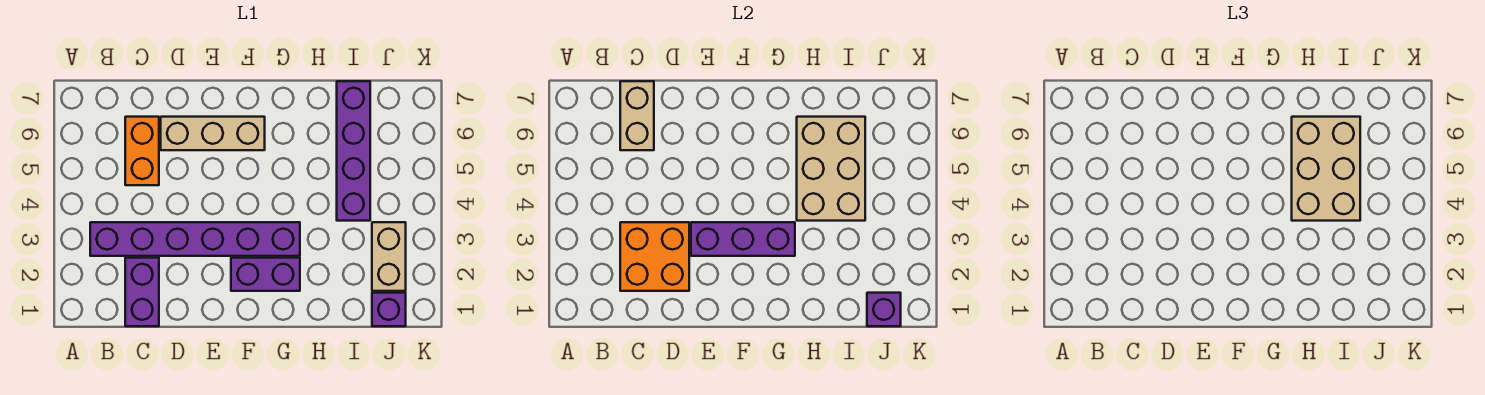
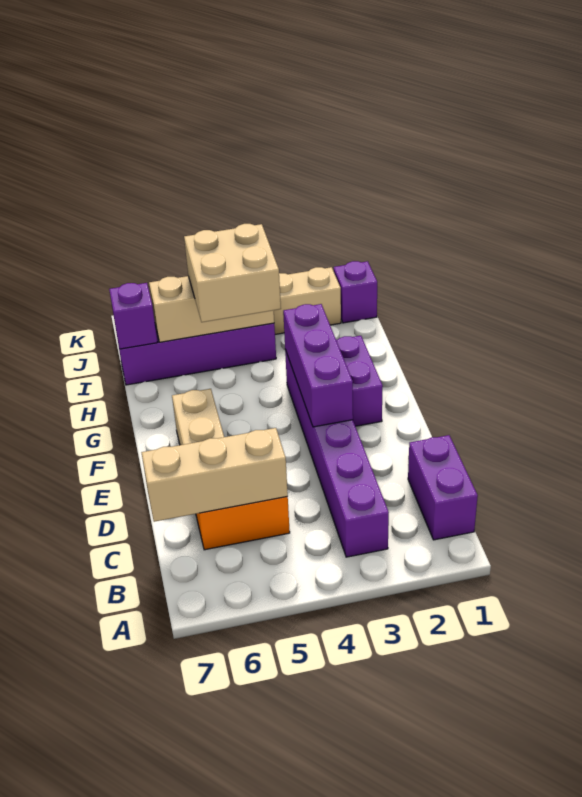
purple brick C1:C2 level 1 -> purple brick B1:C1 level 1
orange brick C2:D3 level 2 -> none
tan brick C6:C7 level 2 -> tan brick C5:C7 level 2
tan brick H4:I6 level 2 -> tan brick I4:I6 level 2
tan brick H4:I6 level 3 -> tan brick H4:I5 level 3
purple brick J1 level 2 -> purple brick I7 level 2

